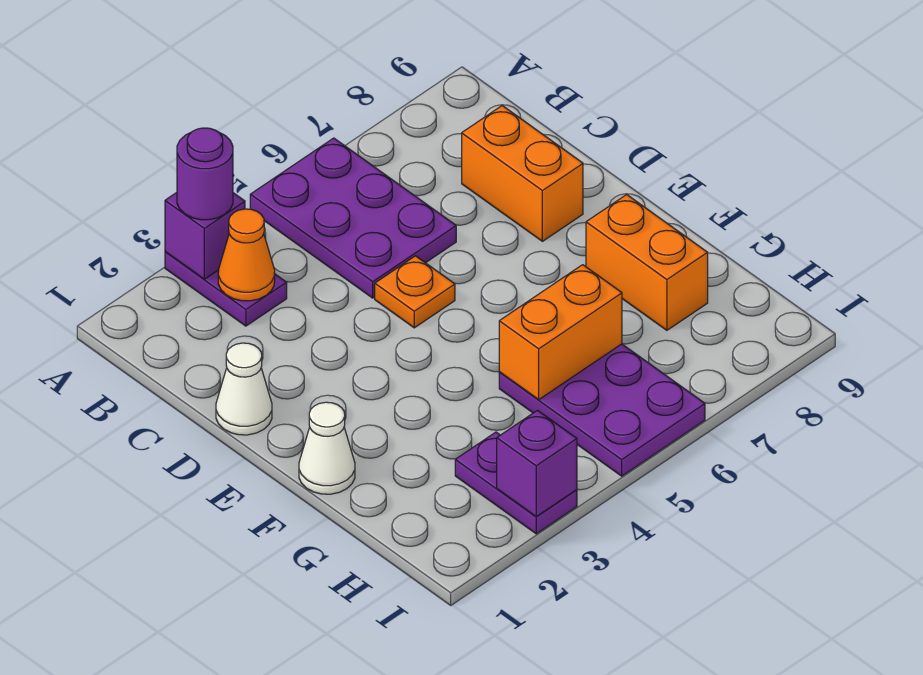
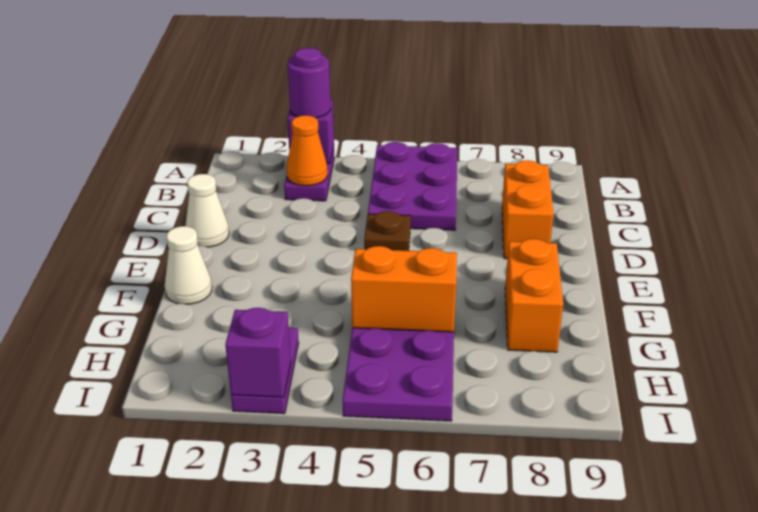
orange plate D5 level 1 -> brown plate D5 level 1

